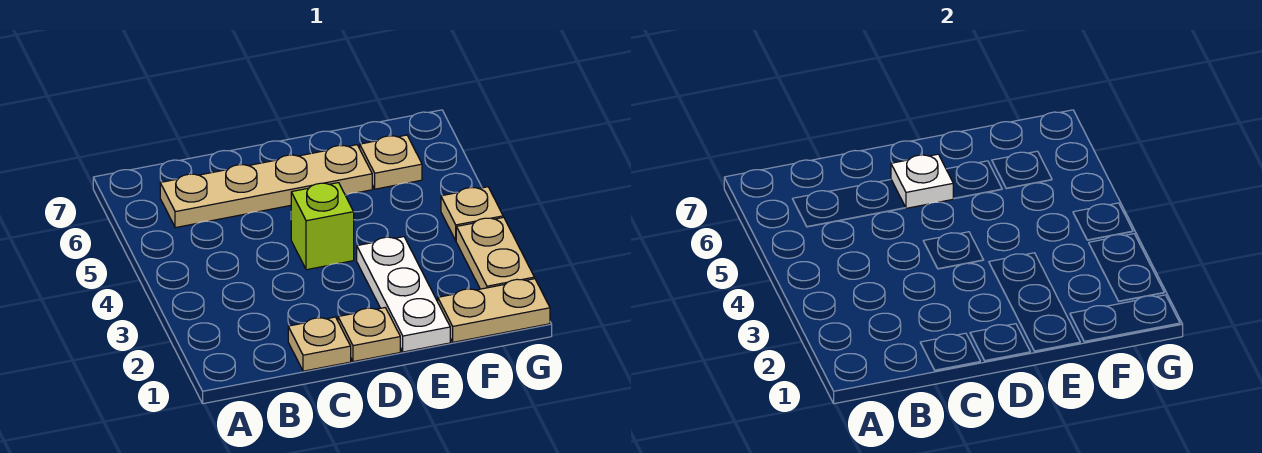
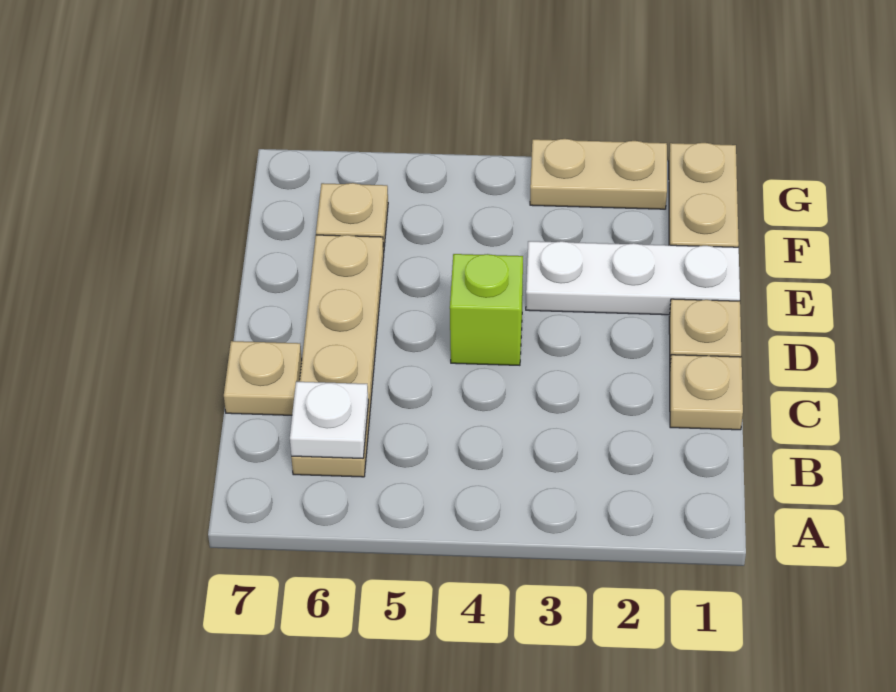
white plate D6 level 2 -> white plate B6 level 2
tan plate G4 level 1 -> tan plate C7 level 1

